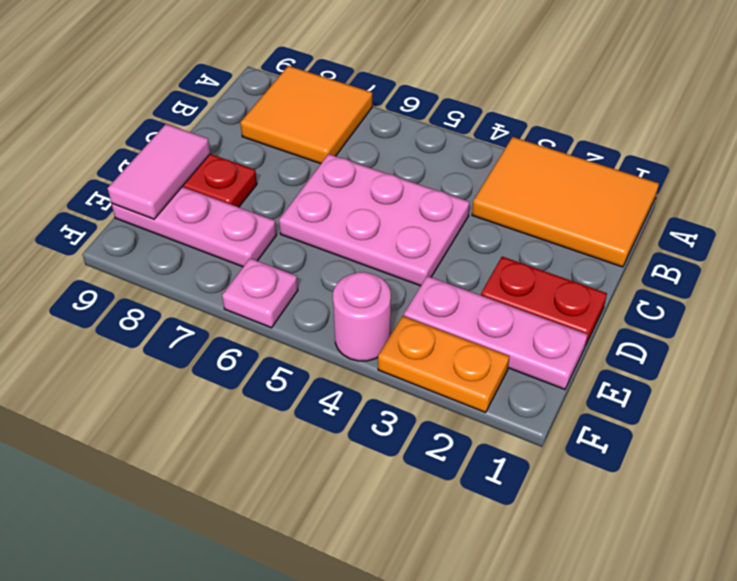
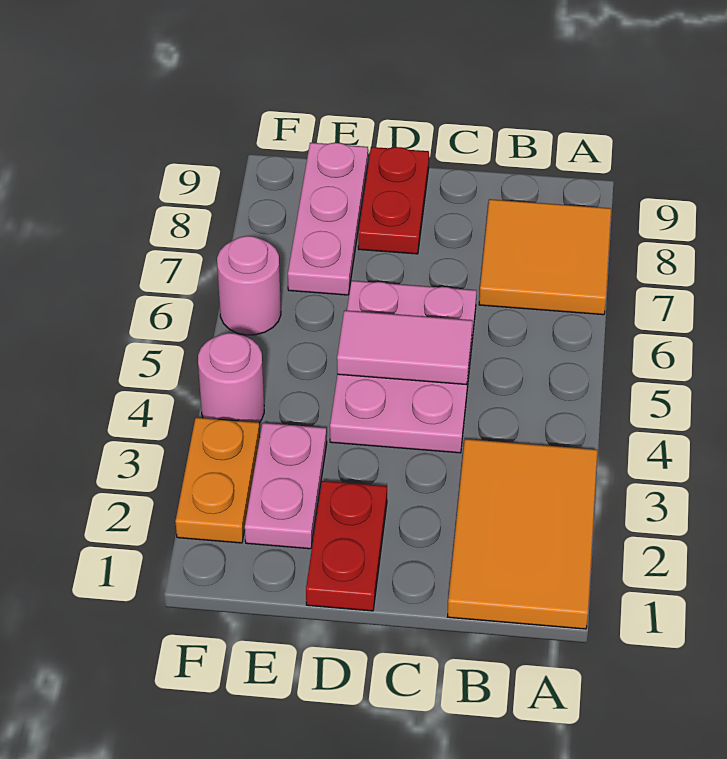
pink tile D9:E9 level 2 -> pink tile C5:D5 level 2
pink plate E1:E3 level 1 -> pink plate E2:E3 level 1
pink plate F6 level 1 -> pink round brick F6 level 1

